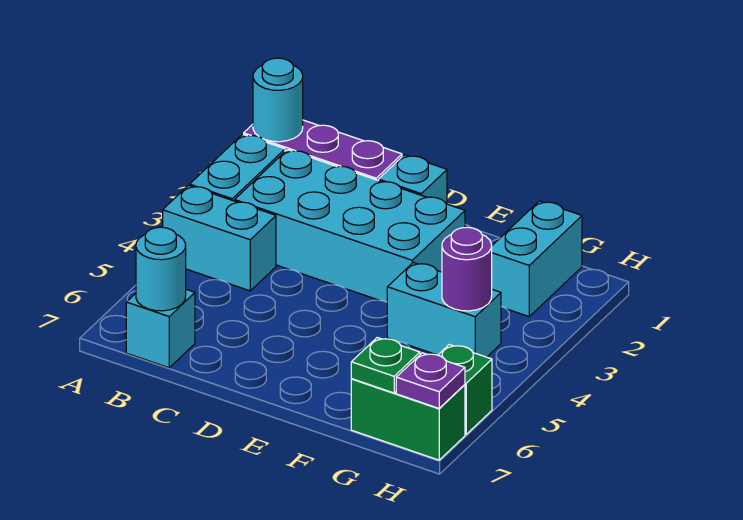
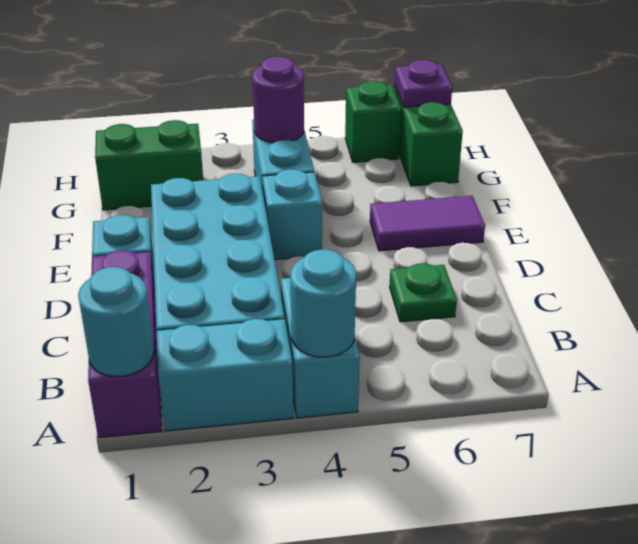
cyan brick B7 level 1 -> cyan brick E4 level 1
cyan round brick B7 level 2 -> cyan round brick A4 level 2
none -> purple tile E6:E7 level 1
cyan brick G1:G2 level 1 -> green brick G1:G2 level 1
green plate G7 level 2 -> green plate C6 level 1

